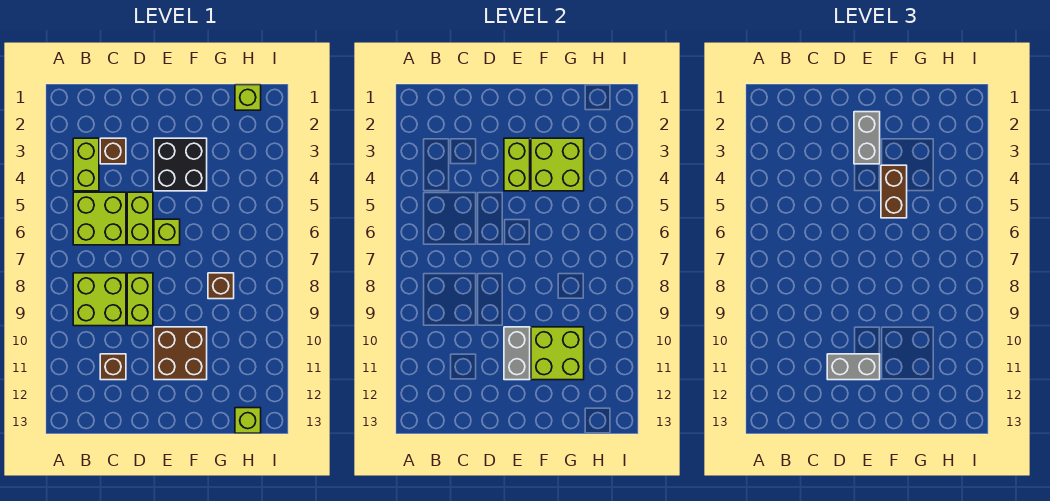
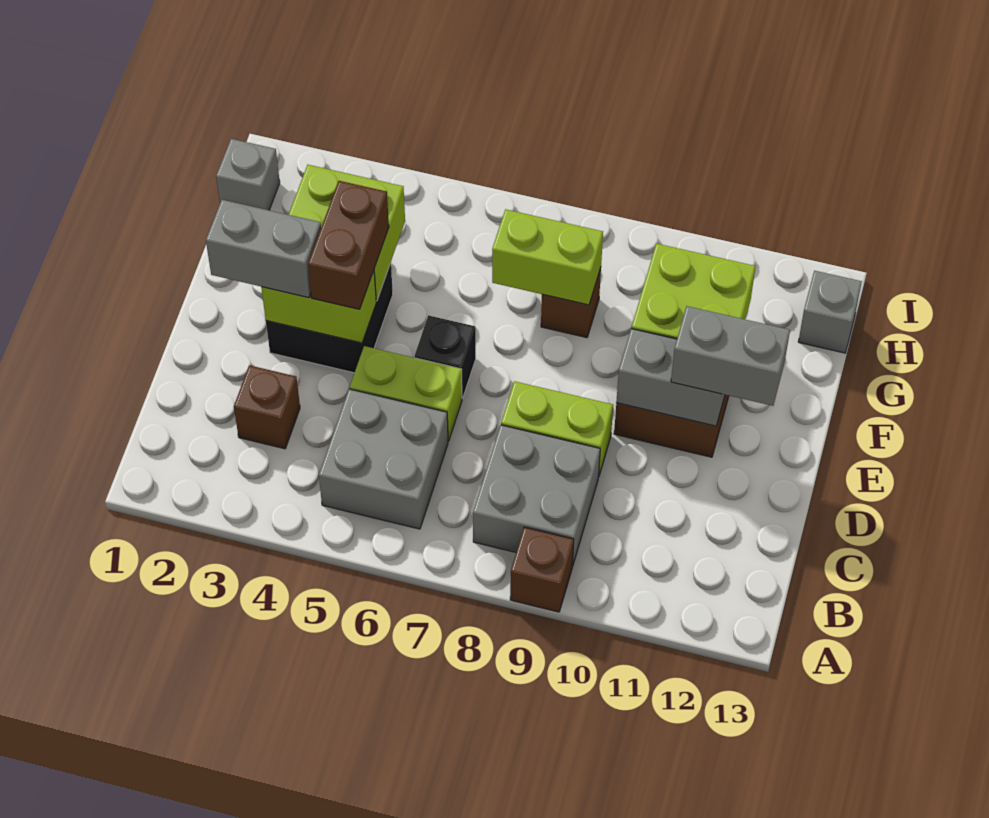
lime brick B3:B4 level 1 -> lime brick G7:G8 level 2
lime brick B5:C6 level 1 -> grey brick B5:C6 level 1
lime brick B8:C9 level 1 -> grey brick B8:C9 level 1
brown brick C11 level 1 -> brown brick A9 level 1
grey brick D11:E11 level 3 -> grey brick E11:E12 level 3
lime brick E6 level 1 -> black brick E6 level 1
brown brick F4:F5 level 3 -> brown brick E4:F4 level 3
lime brick H1 level 1 -> grey brick H1 level 1
lime brick H13 level 1 -> grey brick H13 level 1

